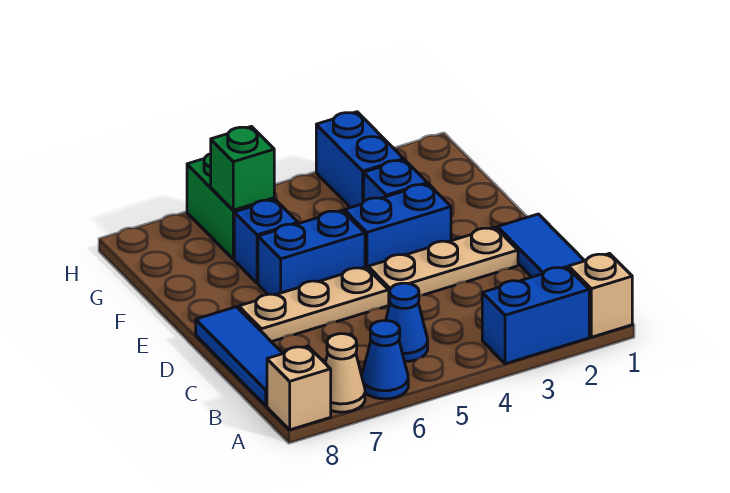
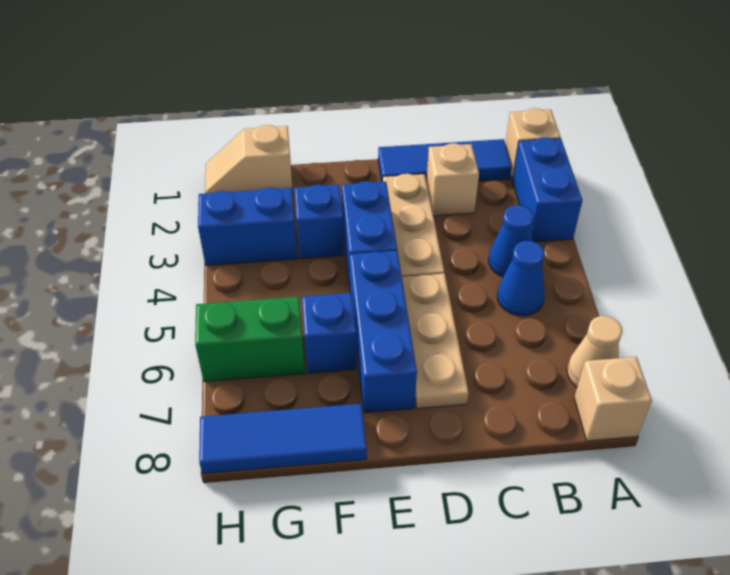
blue cone A6 level 1 -> blue cone B4 level 1
blue tile B8:D8 level 1 -> blue tile F8:H8 level 1
none -> tan brick C2 level 1
blue brick E5:E6 level 1 -> blue brick E5:E7 level 1
none -> tan slope G1:H1 level 1 top G
green brick G6 level 2 -> none

